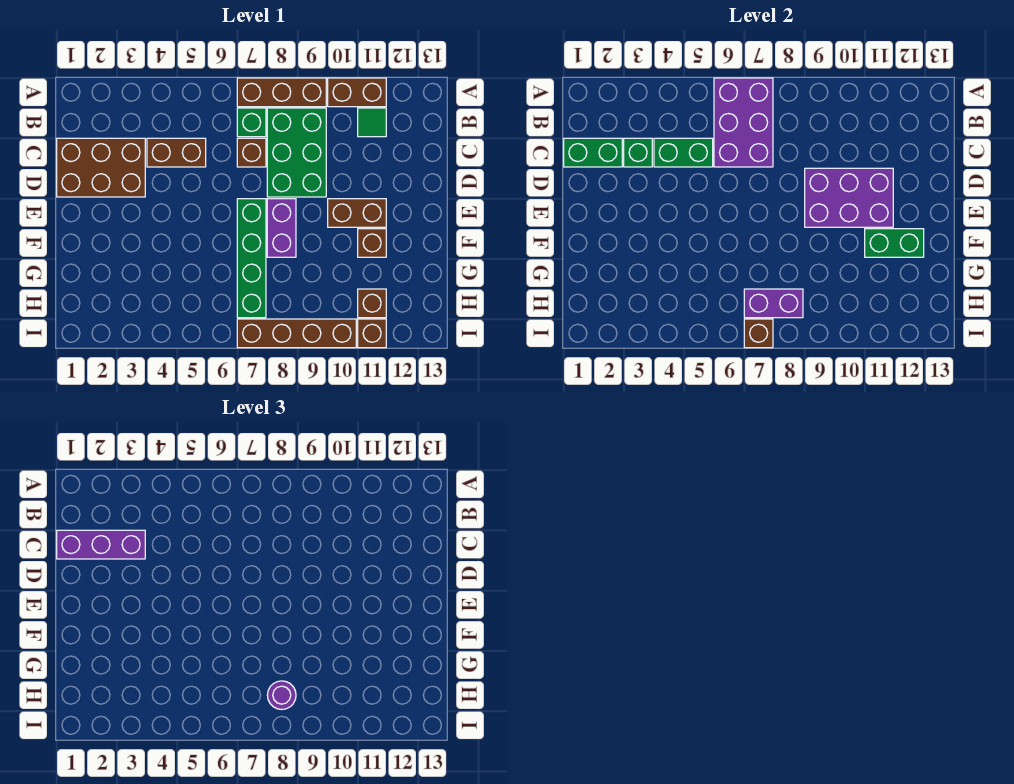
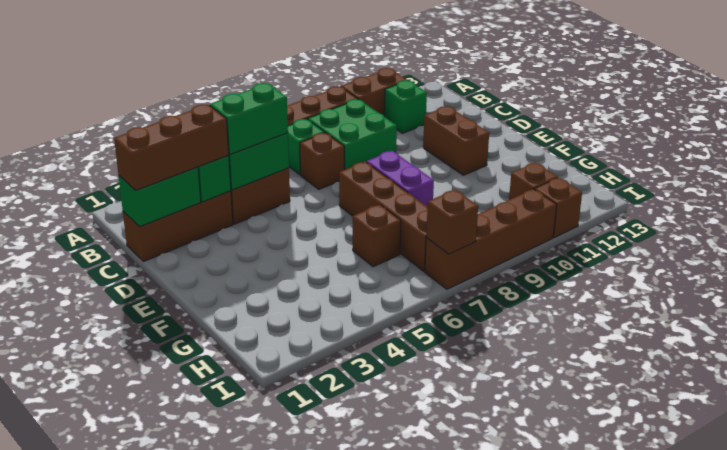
purple brick A6:C7 level 2 -> none
green brick B8:D9 level 1 -> green brick B8:C9 level 1
green tile B11 level 1 -> green brick B11 level 1
brown brick C1:D3 level 1 -> brown brick C1:C3 level 1
purple brick C1:C3 level 3 -> brown brick C1:C3 level 3
purple brick D9:E11 level 2 -> none
green brick E7:H7 level 1 -> brown brick E7:H7 level 1
brown brick E10:E11 level 1 -> brown brick D11:E11 level 1
brown brick F11 level 1 -> brown brick G6 level 1
green brick F11:F12 level 2 -> green brick C4:C5 level 3
purple brick H7:H8 level 2 -> none
purple round brick H8 level 3 -> none

